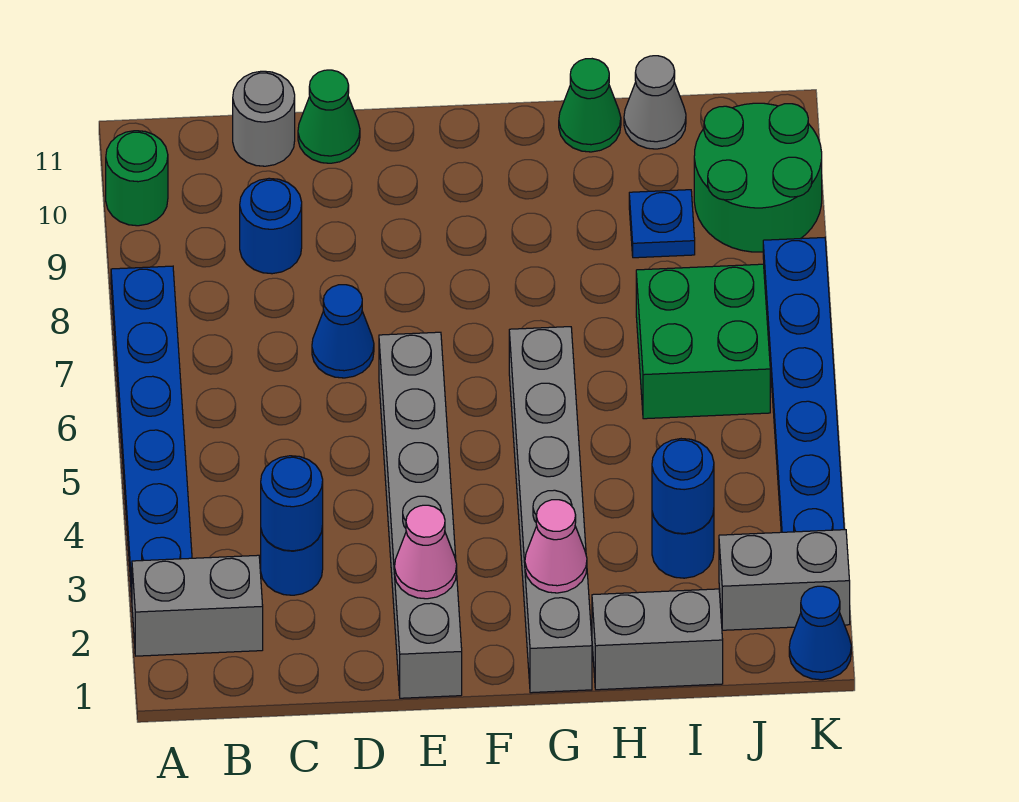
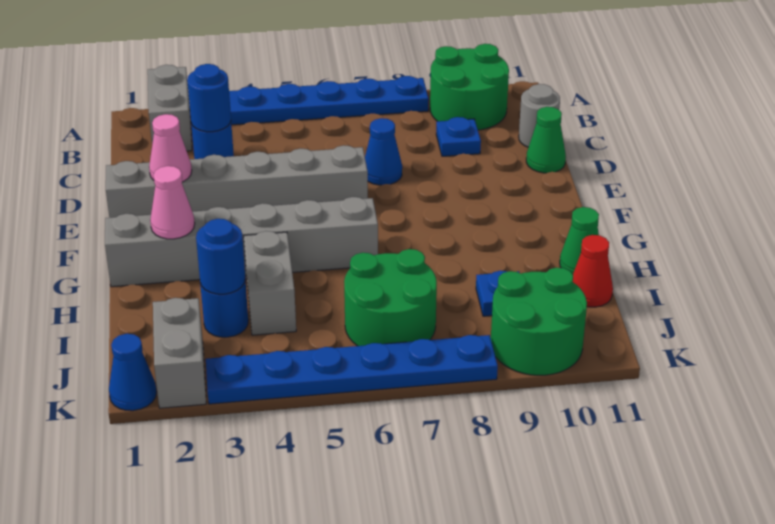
green round brick A10 level 1 -> green round brick A9:B10 level 1
blue round brick C9 level 1 -> blue plate C9 level 1
grey brick H1:I1 level 1 -> grey brick H4:I4 level 1
green brick I6:J7 level 1 -> green round brick I6:J7 level 1
grey cone I11 level 1 -> red cone I11 level 1

